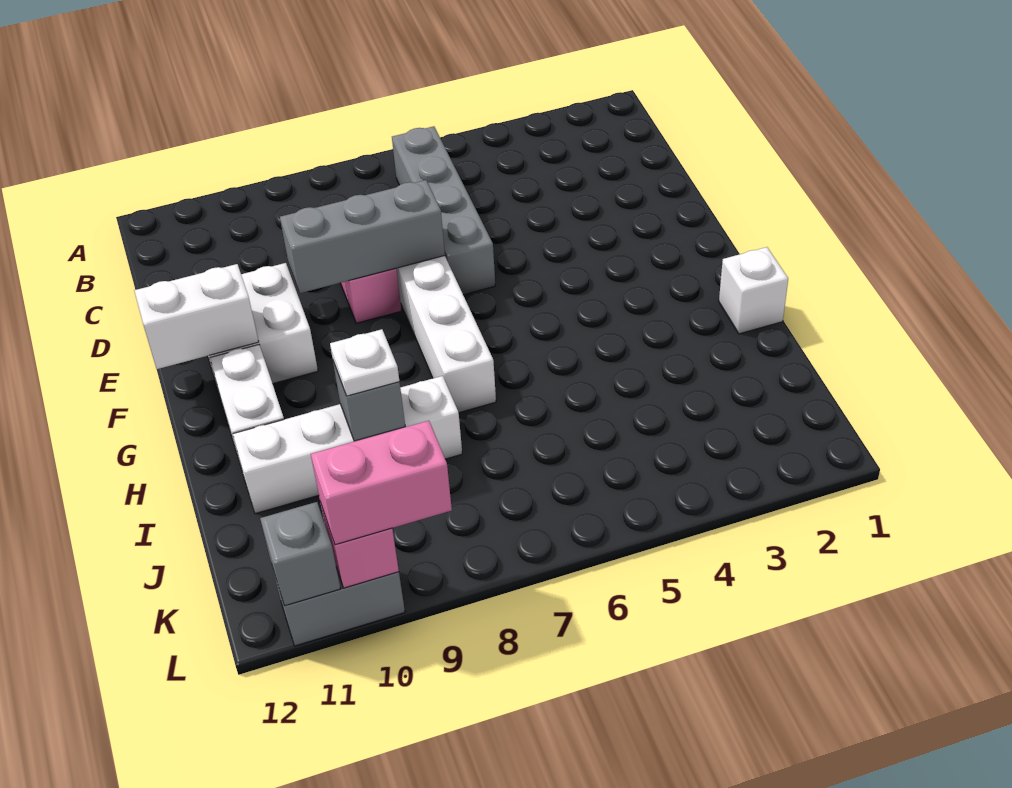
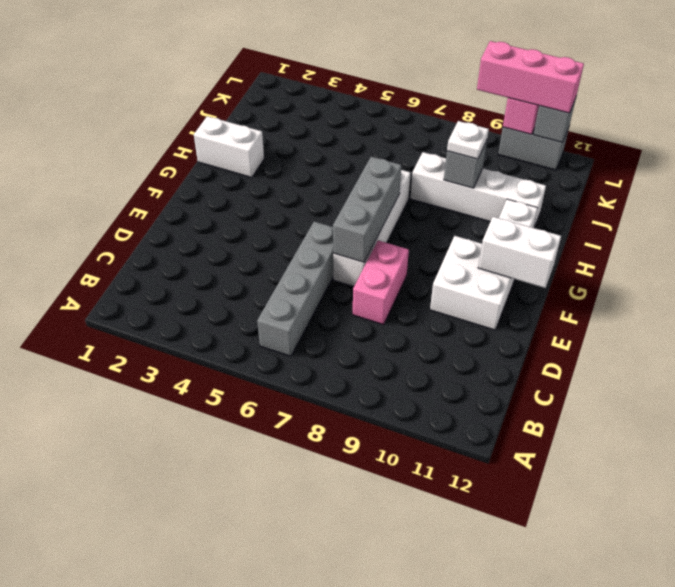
grey brick E7:E9 level 2 -> grey brick E7:G7 level 2
white brick H1 level 1 -> white brick H1:H2 level 1
pink brick L9:L10 level 3 -> pink brick L9:L11 level 3

